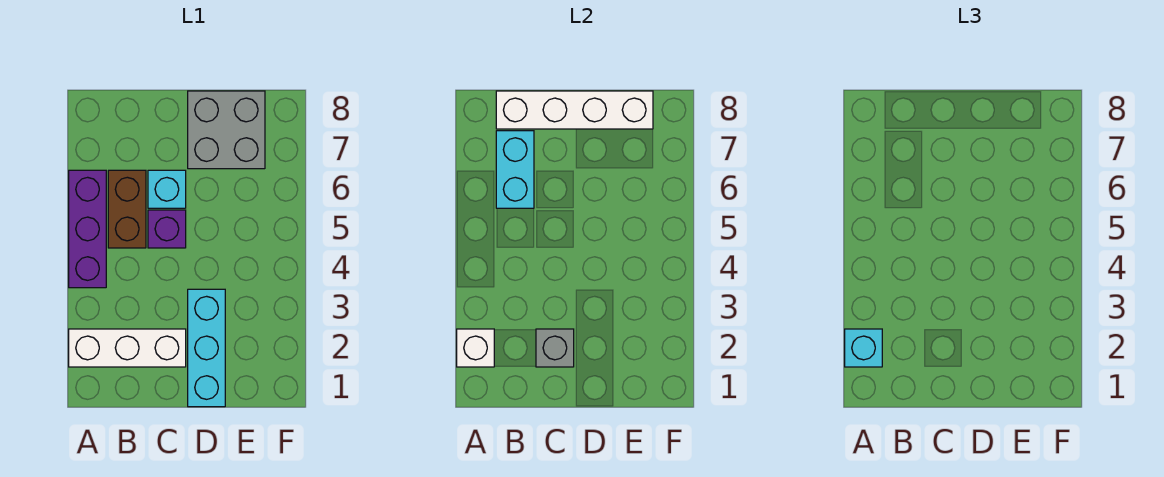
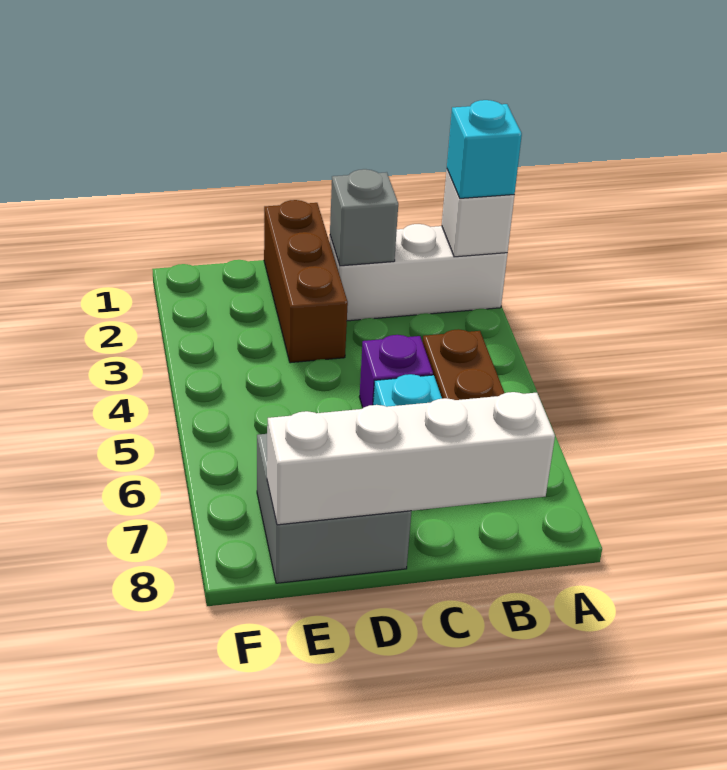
purple brick A4:A6 level 1 -> none
cyan brick B6:B7 level 2 -> none
cyan brick D1:D3 level 1 -> brown brick D1:D3 level 1

